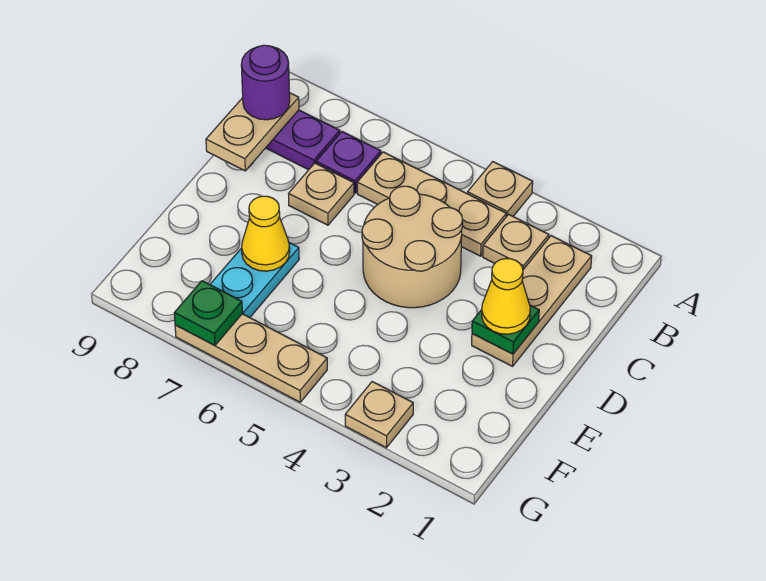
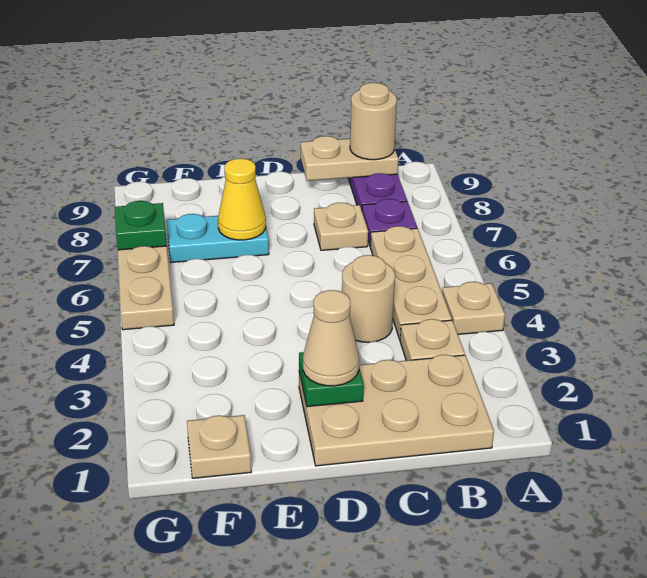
tan plate B2:D2 level 1 -> tan plate B1:D2 level 1
purple round brick B9 level 3 -> tan round brick B9 level 3
tan round brick C4:D5 level 1 -> tan round brick C4 level 1
yellow cone D2 level 3 -> tan cone D2 level 3
tan plate G3 level 1 -> tan plate F1 level 1

